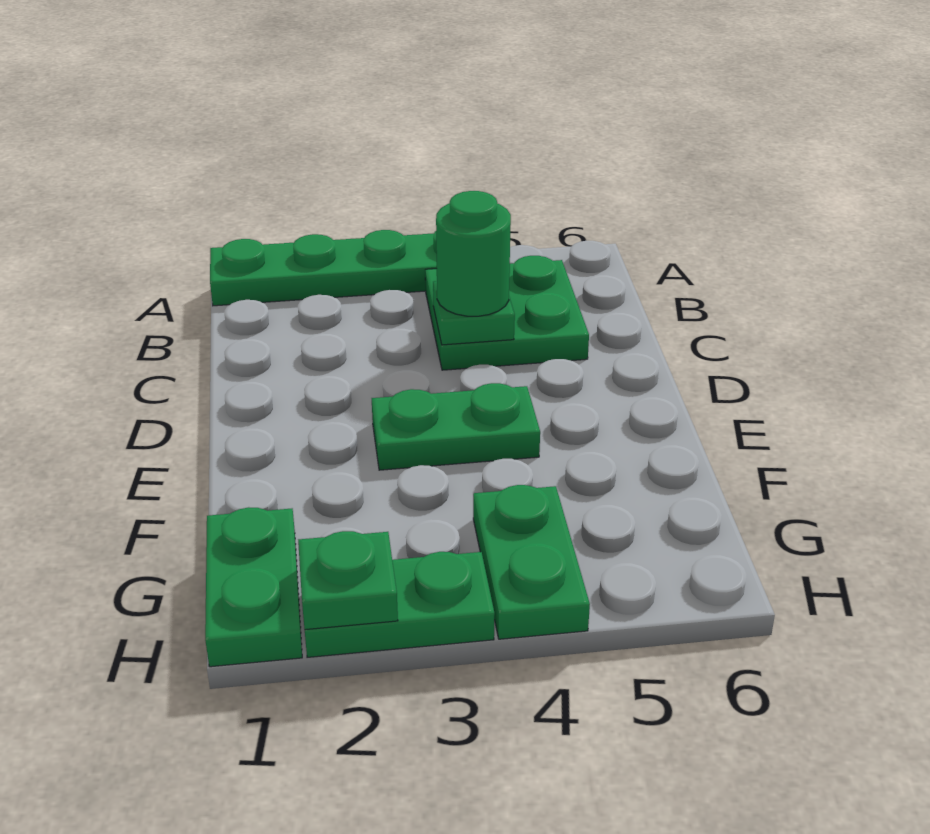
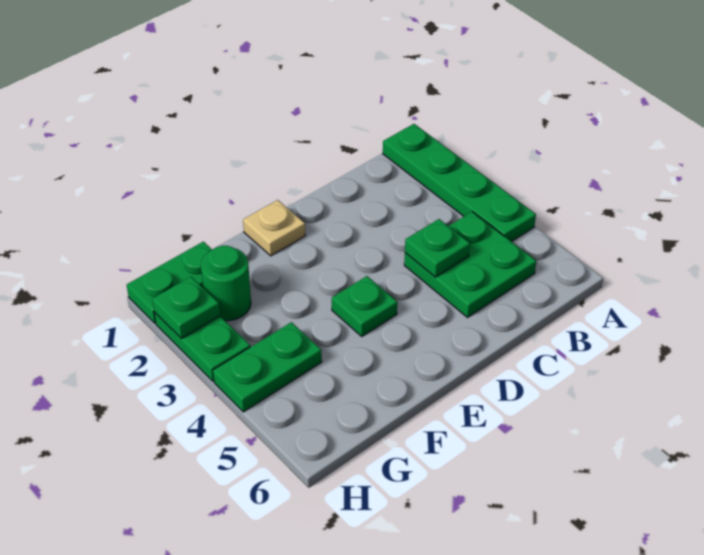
green round brick C4 level 3 -> green round brick G2 level 1
none -> tan plate E1 level 1
green plate E3:E4 level 1 -> green plate E4 level 1

